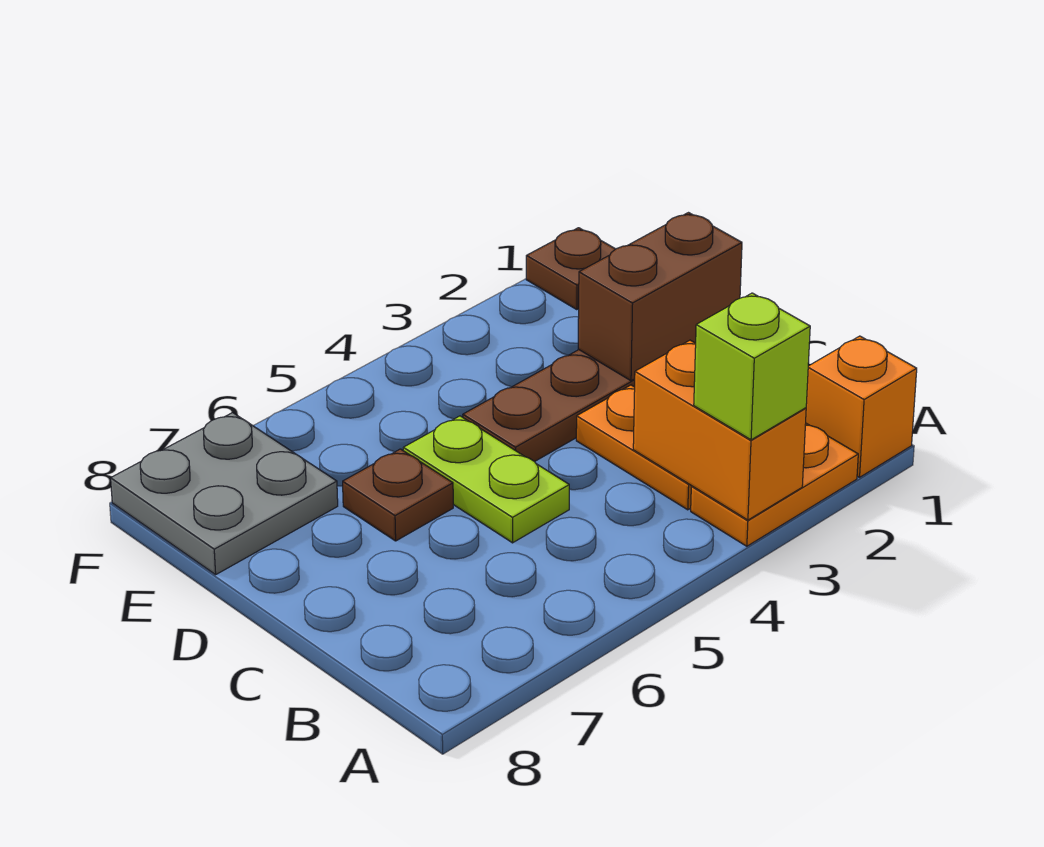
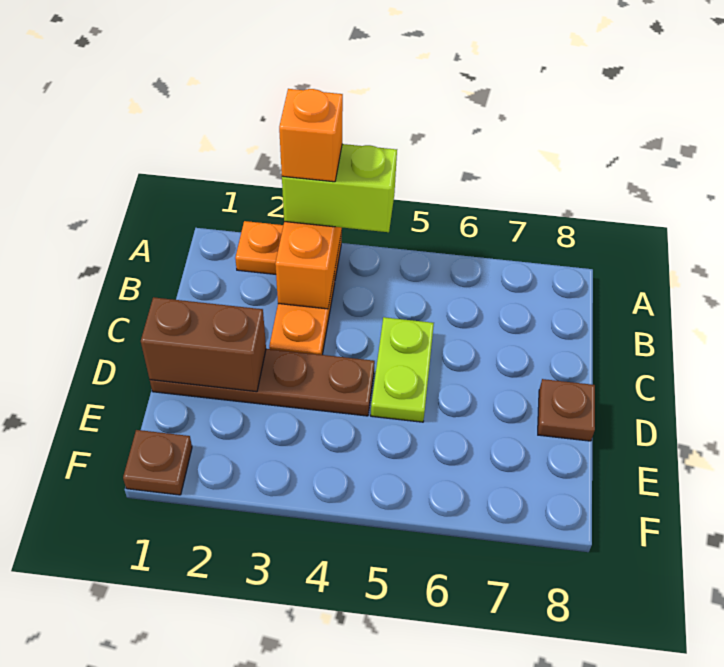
orange brick A1 level 1 -> orange brick A3 level 4
lime brick A3 level 3 -> lime brick A3:A4 level 3
brown plate D6 level 1 -> brown plate D8 level 1
grey plate E7:F8 level 1 -> none

